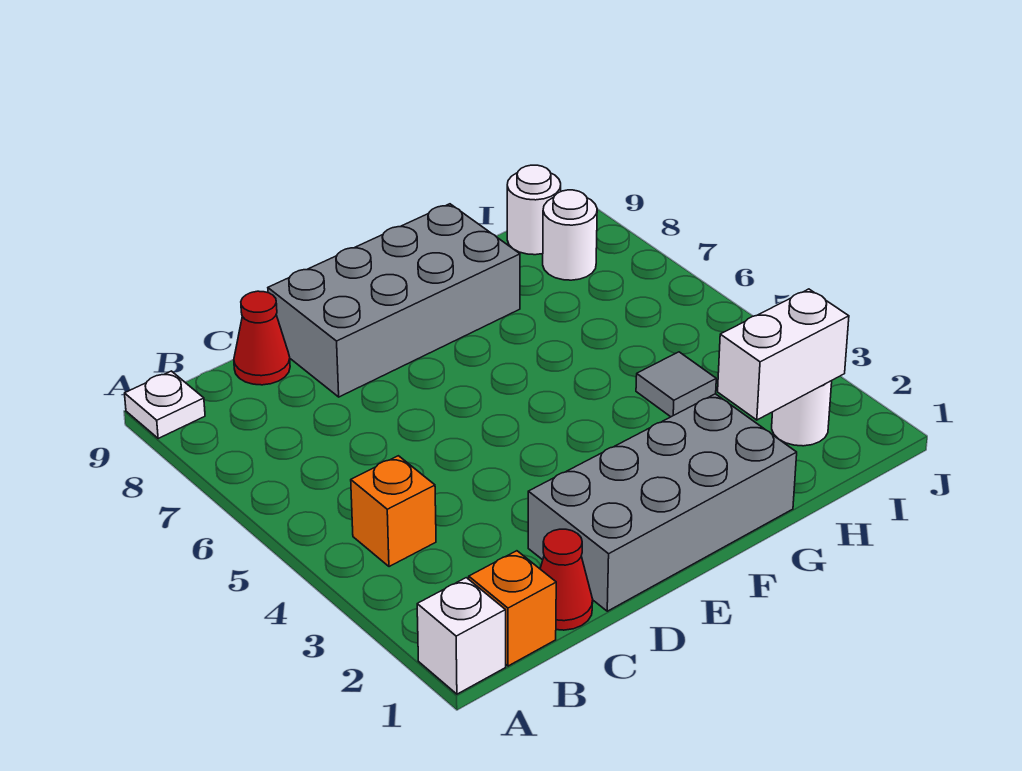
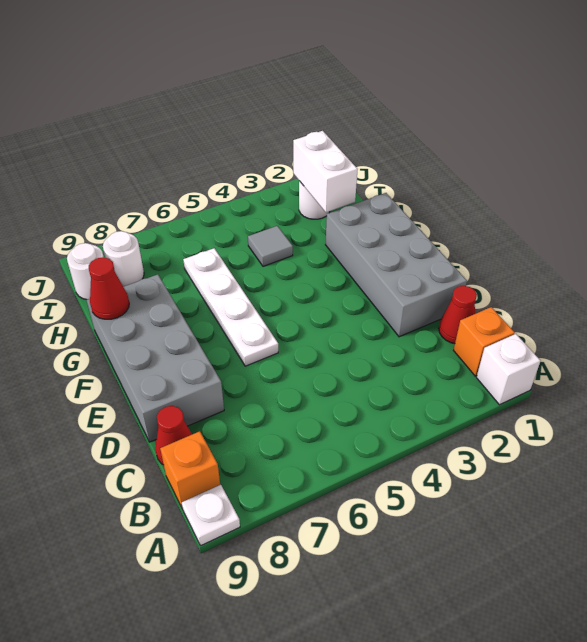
orange brick B4 level 1 -> orange brick B9 level 1
none -> white plate E6:H6 level 1
none -> red cone G9 level 2

